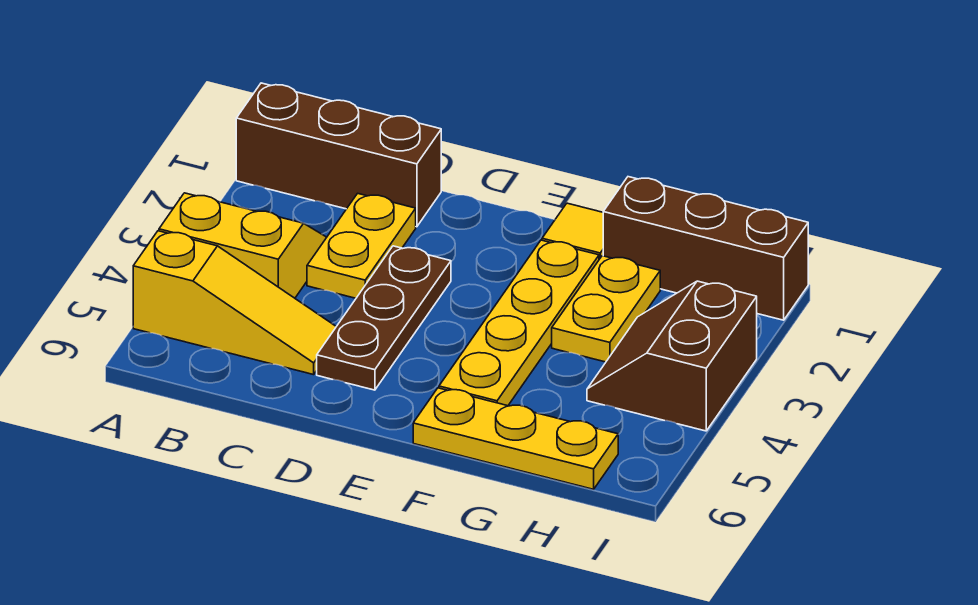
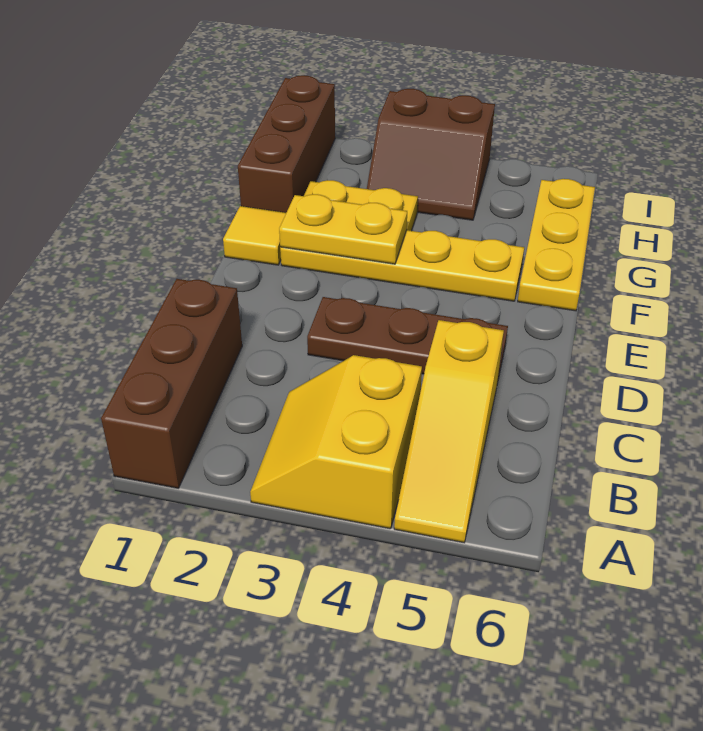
yellow slope A5:C5 level 1 top A -> yellow slope A5:C5 level 1 top C
yellow plate C2:C3 level 1 -> yellow plate F2:F3 level 2

